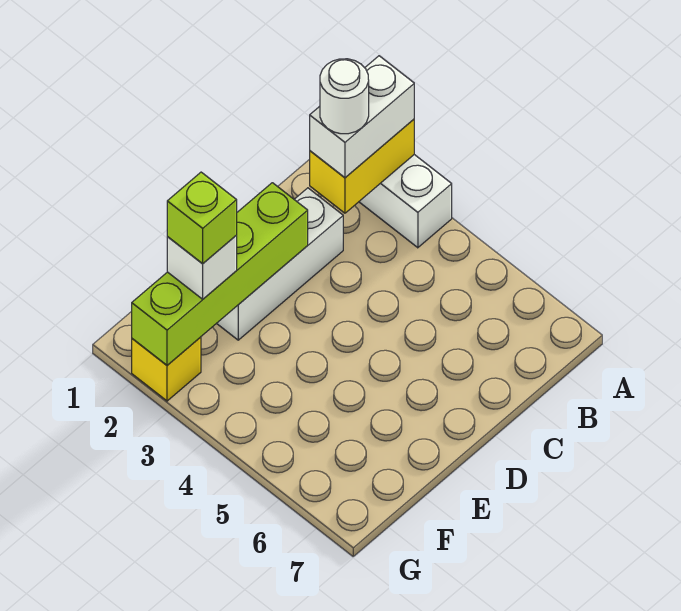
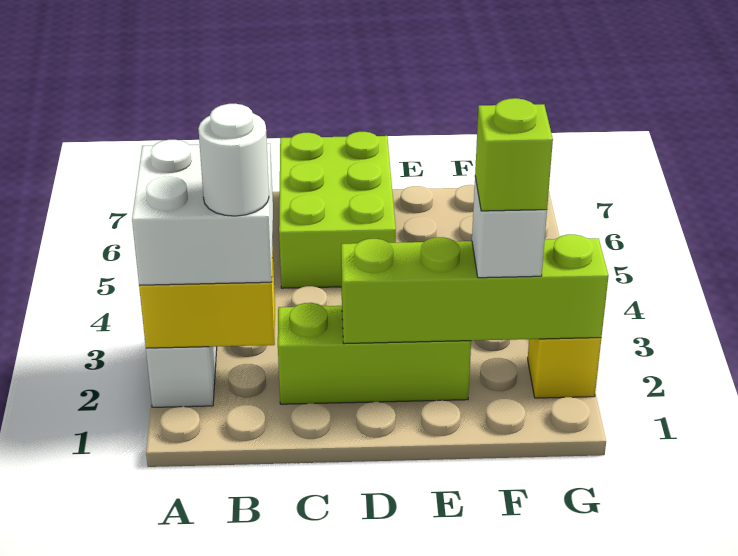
white brick A2:B2 level 3 -> white brick A2:B3 level 3
white brick C2:E2 level 1 -> lime brick C2:E2 level 1
none -> lime brick C5:D7 level 1

